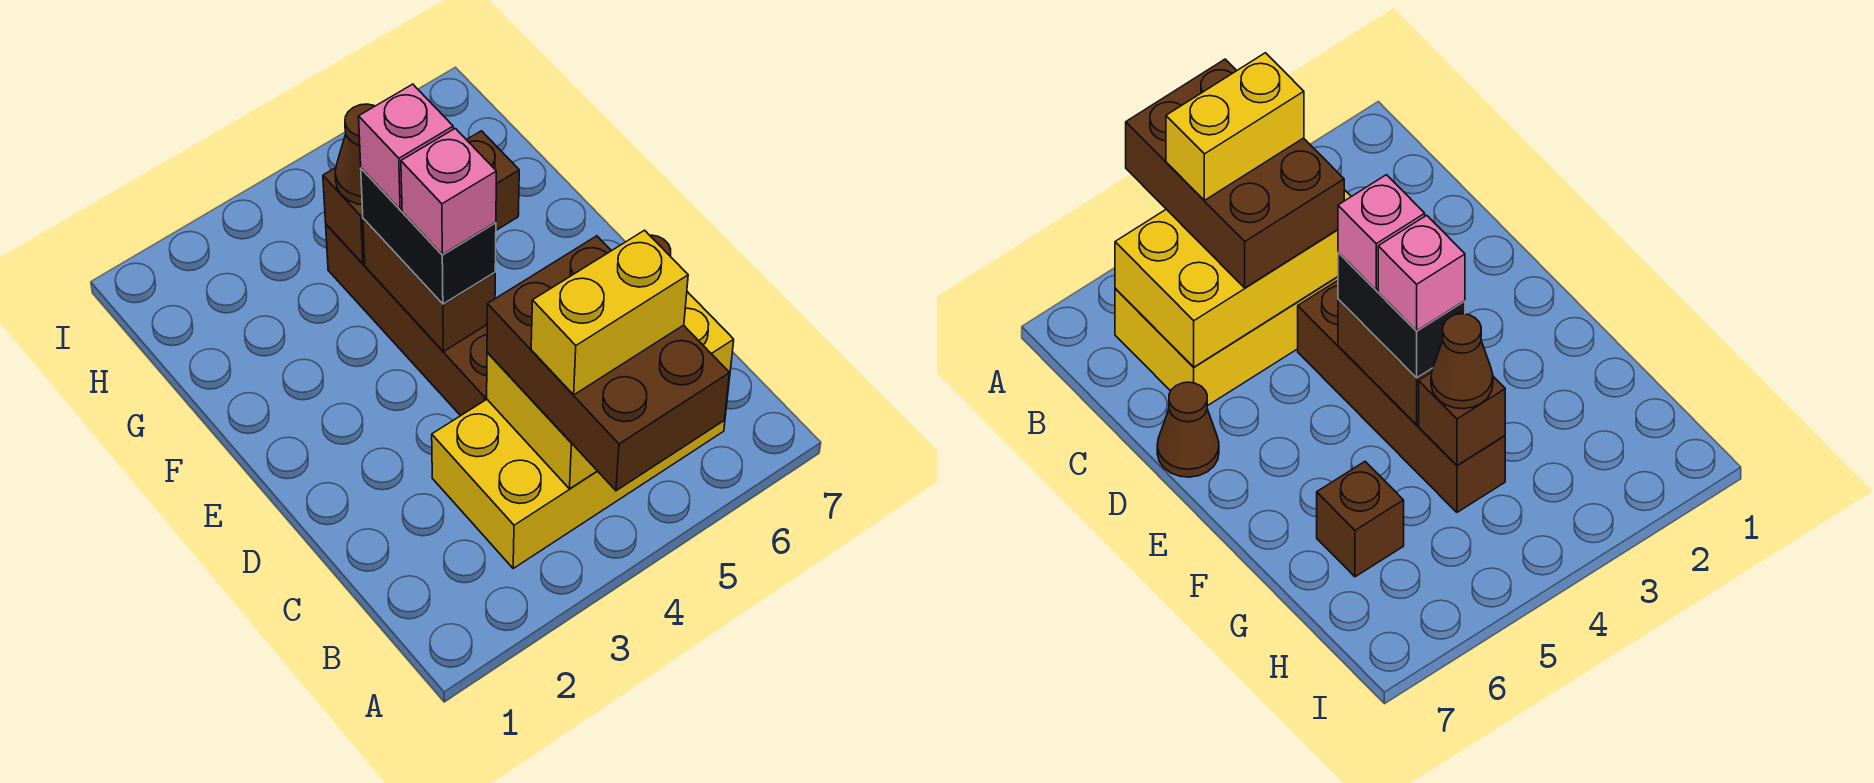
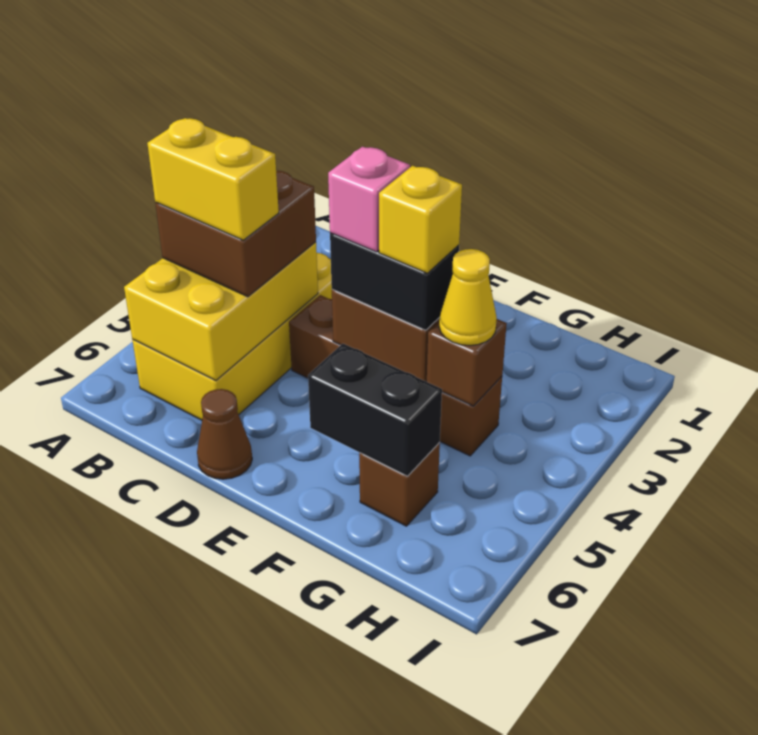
brown brick A4:C5 level 3 -> brown brick B4:C5 level 3
yellow brick B4:B5 level 4 -> yellow brick B5:C5 level 4
pink brick F4 level 4 -> yellow brick F4 level 4
none -> black brick F6:G6 level 2
brown cone G4 level 3 -> yellow cone G4 level 3

